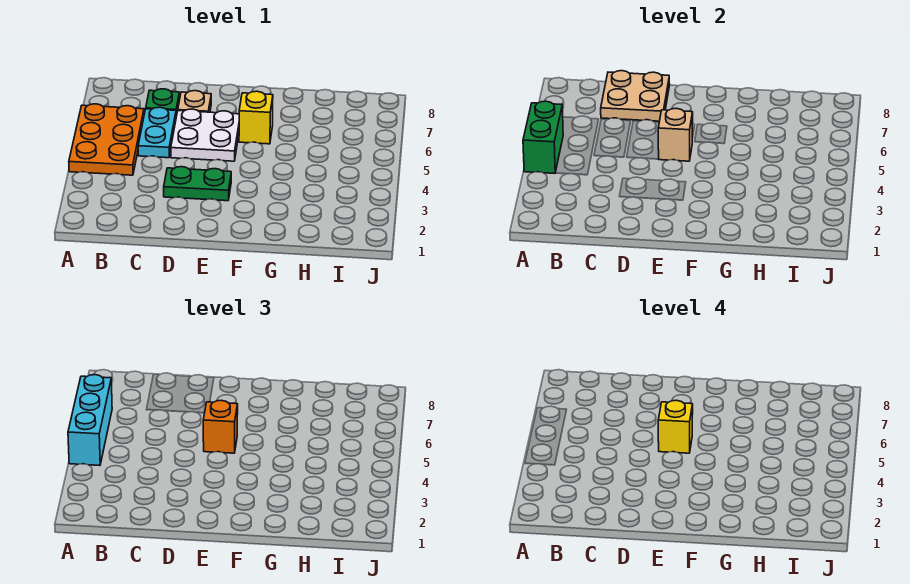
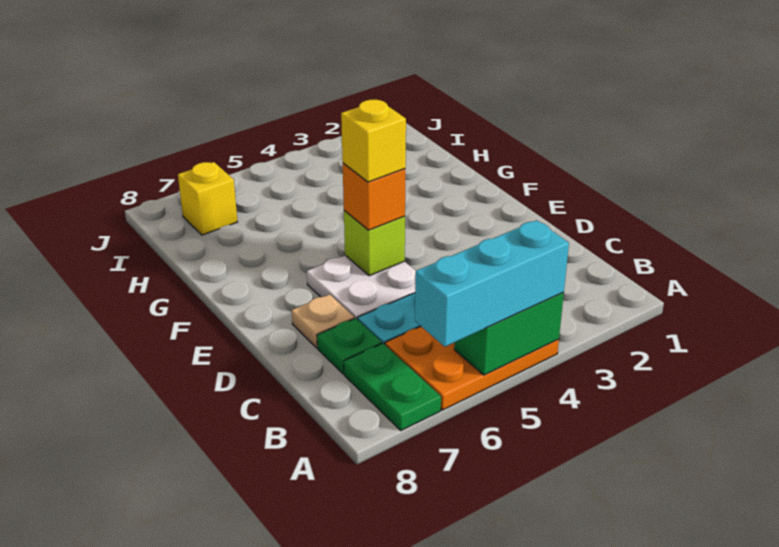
tan plate C7:D8 level 2 -> none
green plate D3:E3 level 1 -> green plate A7:B7 level 1
tan brick E5 level 2 -> lime brick E5 level 2
yellow brick F6 level 1 -> yellow brick I7 level 1

